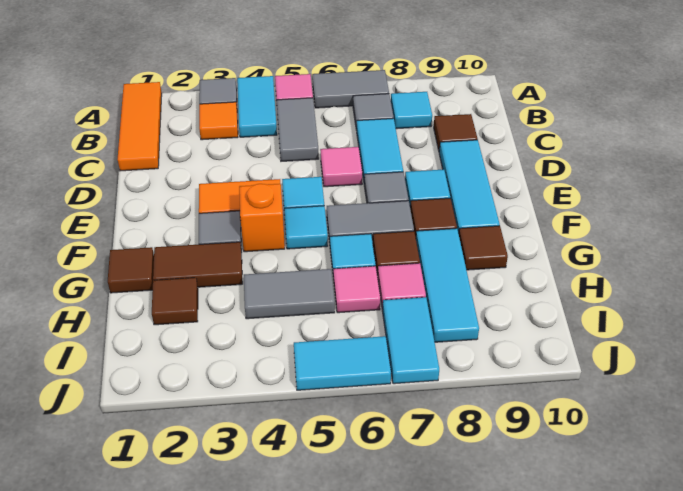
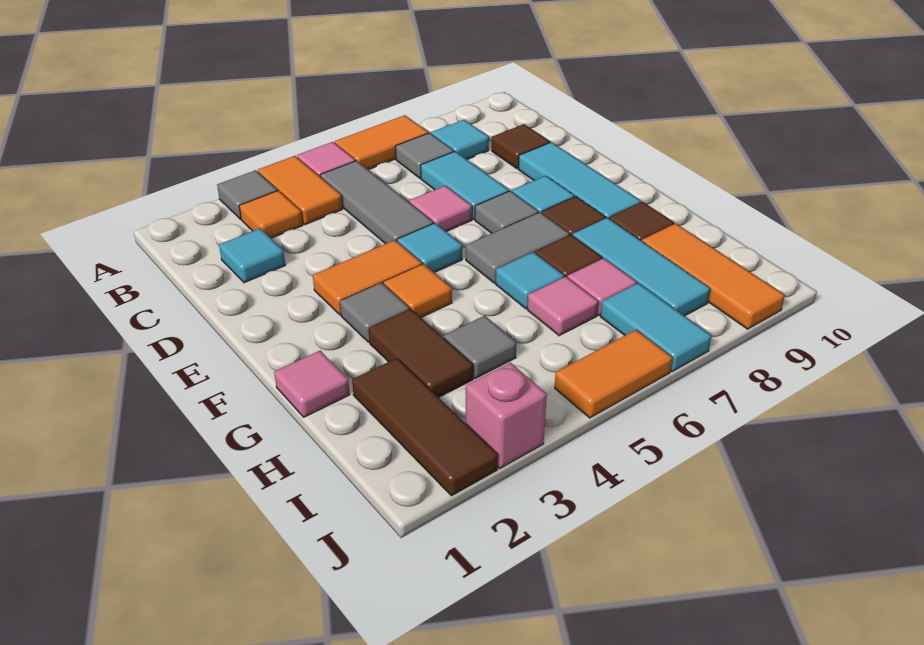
orange tile A1:C1 level 1 -> orange tile H9:J9 level 1
cyan tile A4:B4 level 1 -> orange tile A4:B4 level 1
grey tile A6:A7 level 1 -> orange tile A6:A7 level 1
grey tile B5:C5 level 1 -> grey tile B5:D5 level 1
orange brick F4 level 1 -> orange tile F4 level 1
cyan tile F5 level 1 -> cyan tile C2 level 1
brown tile G1 level 1 -> pink tile G1 level 1
brown tile G2:G3 level 1 -> brown tile G3:H3 level 1
brown tile H2 level 1 -> brown tile H2:J2 level 1
grey tile H4:H5 level 1 -> grey tile H4 level 1
none -> pink brick J3 level 1
cyan tile J5:J6 level 1 -> orange tile J5:J6 level 1

